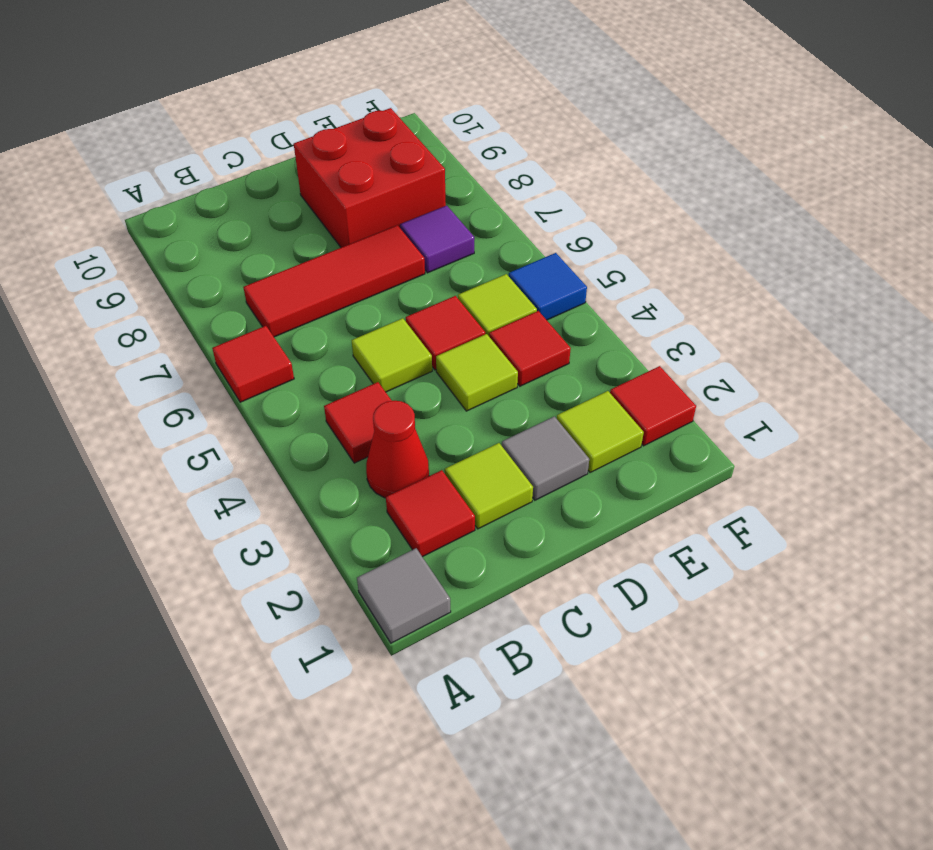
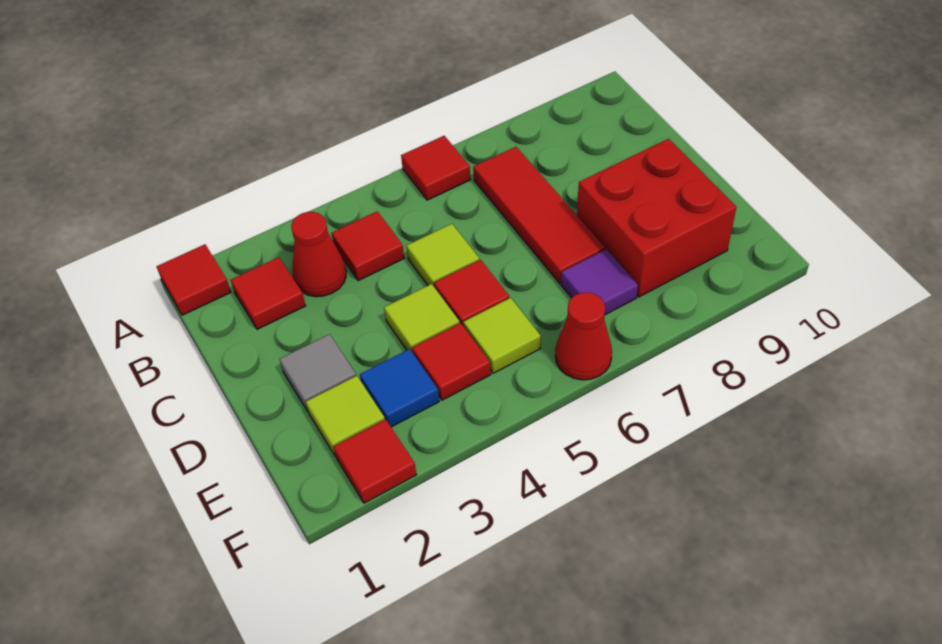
grey tile A1 level 1 -> red tile A1 level 1
lime tile C2 level 1 -> none
blue tile F5 level 1 -> blue tile E3 level 1
none -> red cone F6 level 1

